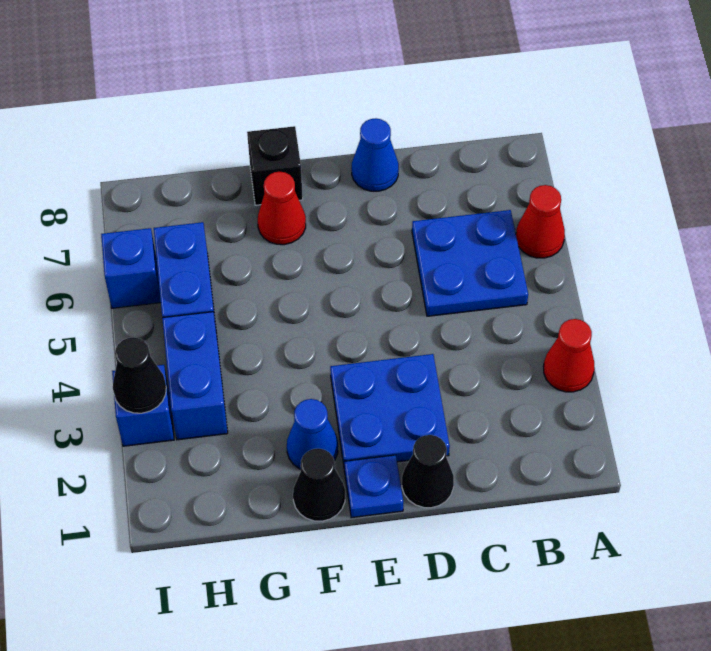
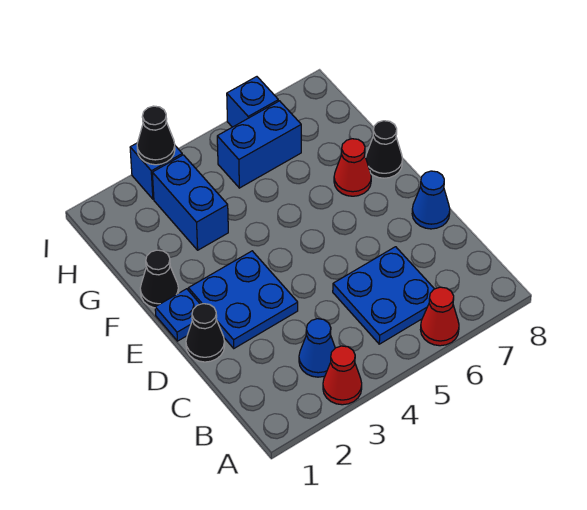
blue cone F2 level 1 -> blue cone B3 level 1
black brick F8 level 1 -> black cone F8 level 1
blue brick H3:H4 level 1 -> blue brick G3:H3 level 1

